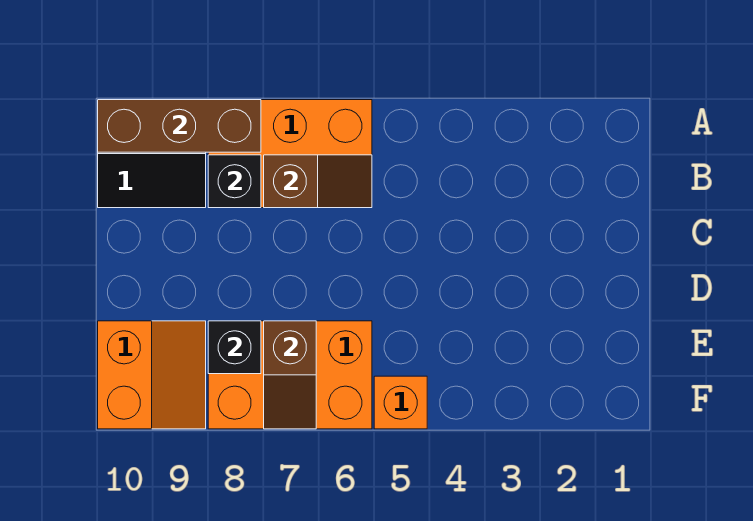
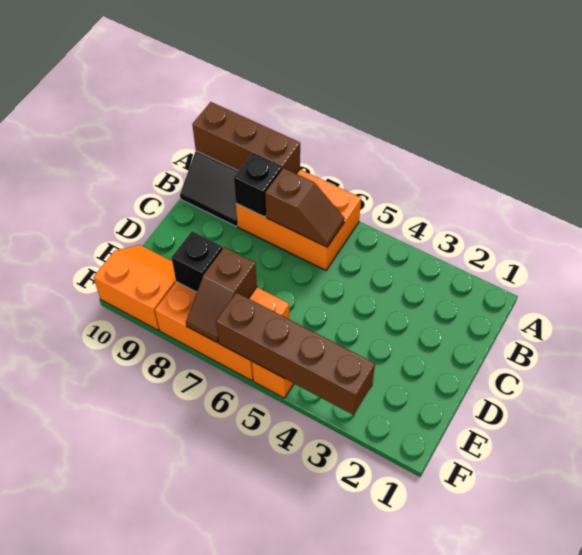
orange slope E9:F10 level 1 top 10 -> orange slope E9:F10 level 1 top F
none -> brown brick F3:F6 level 2

